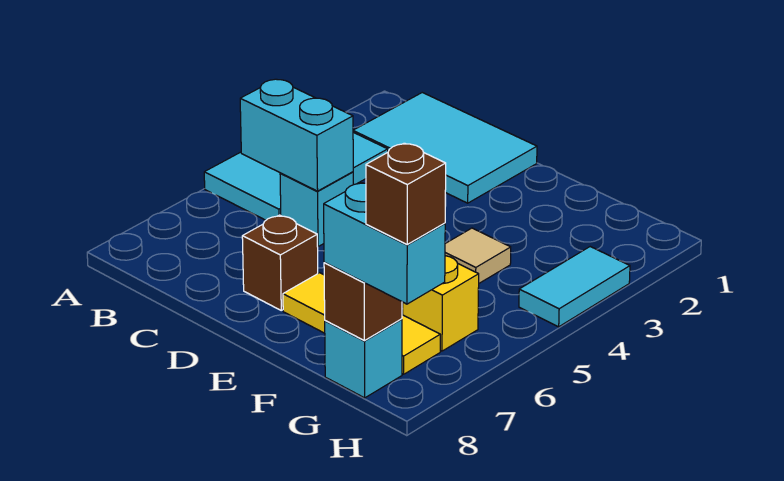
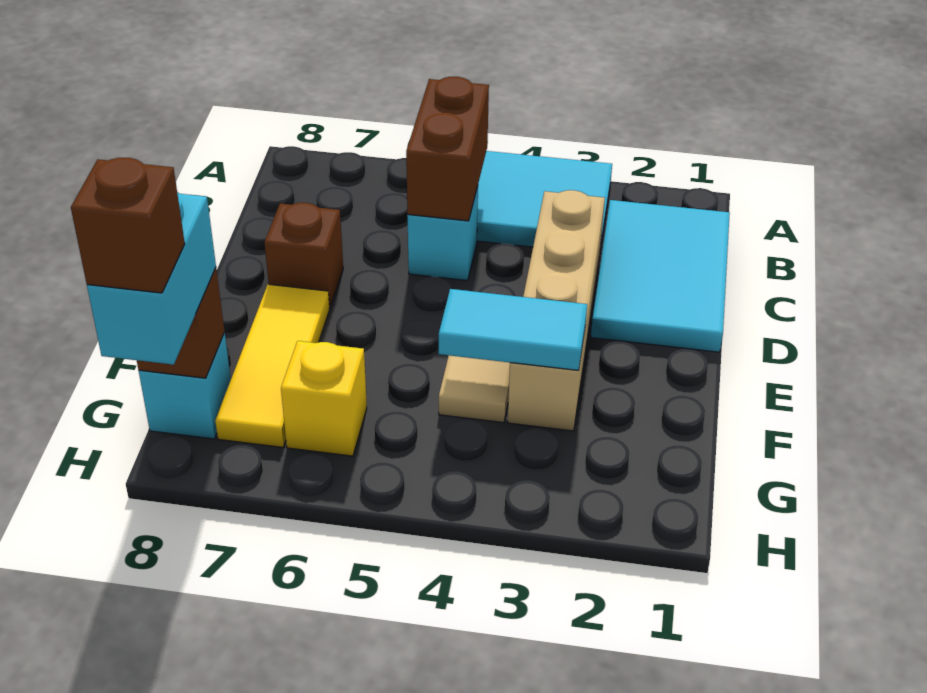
cyan brick B5:C5 level 2 -> brown brick B5:C5 level 2
none -> tan brick C3:F3 level 1
cyan tile H3:H4 level 1 -> cyan tile F3:F4 level 2

